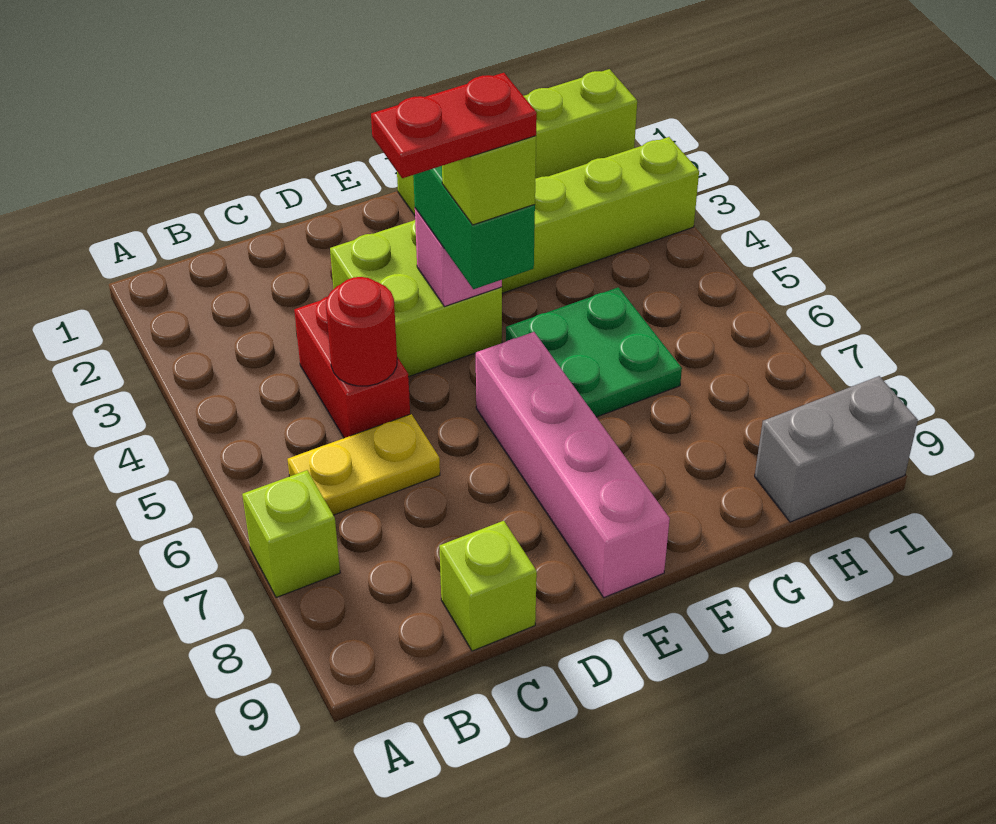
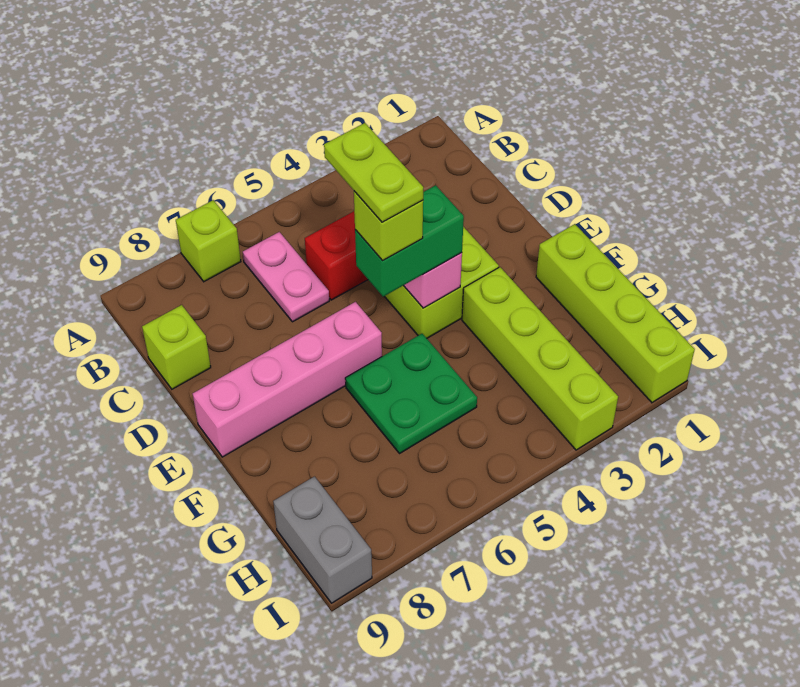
yellow plate B6:C6 level 1 -> pink plate B6:C6 level 1
red round brick C5 level 2 -> none
red plate D5:E5 level 5 -> lime plate D5:E5 level 5

